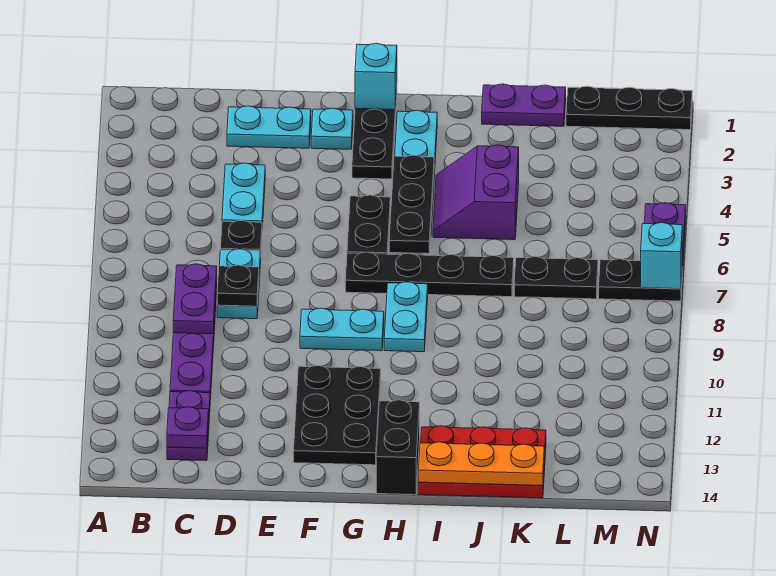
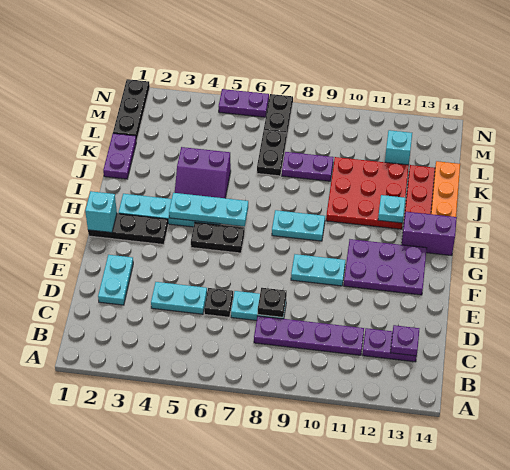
purple plate C8:C9 level 2 -> purple plate K8:K9 level 1
cyan plate F2 level 1 -> cyan plate I12 level 2
cyan plate F9:G9 level 1 -> cyan plate F9:F10 level 1
black plate F11:G13 level 1 -> purple plate F11:G13 level 1
black plate G7:J7 level 1 -> none
black plate H4:H6 level 2 -> cyan plate H4:H6 level 2
black brick H13:H14 level 1 -> purple brick H13:H14 level 1
none -> red plate I10:K12 level 1
cyan brick N7 level 2 -> cyan brick L12 level 1

